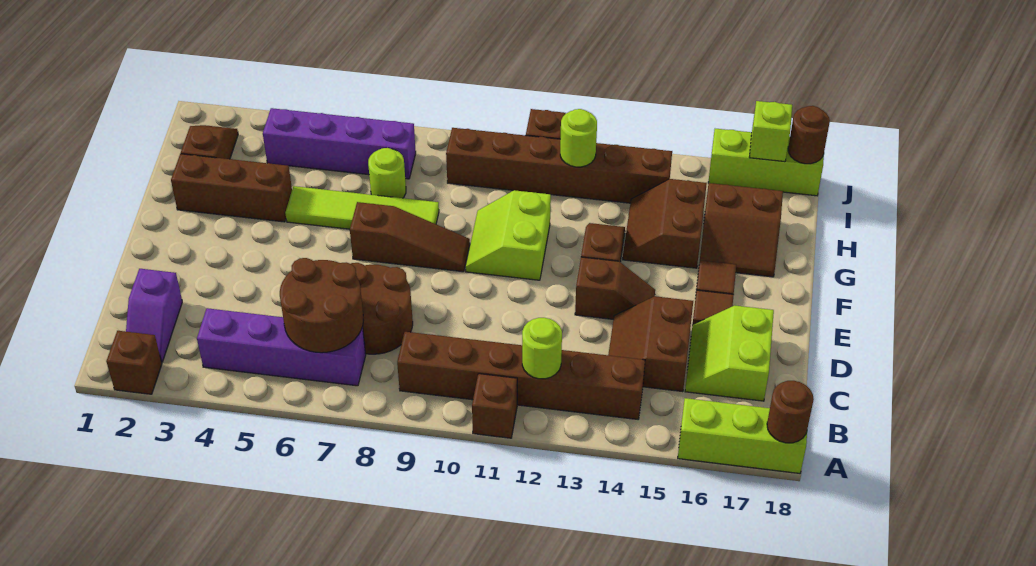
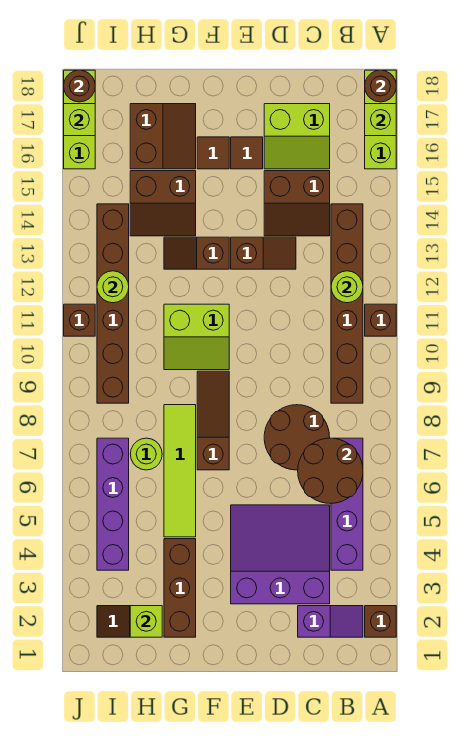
none -> lime brick A17 level 2
none -> purple slope C3:E5 level 1 top 3
brown slope E13:E14 level 1 top 13 -> brown slope D13:E13 level 1 top E
none -> lime brick H2 level 2

